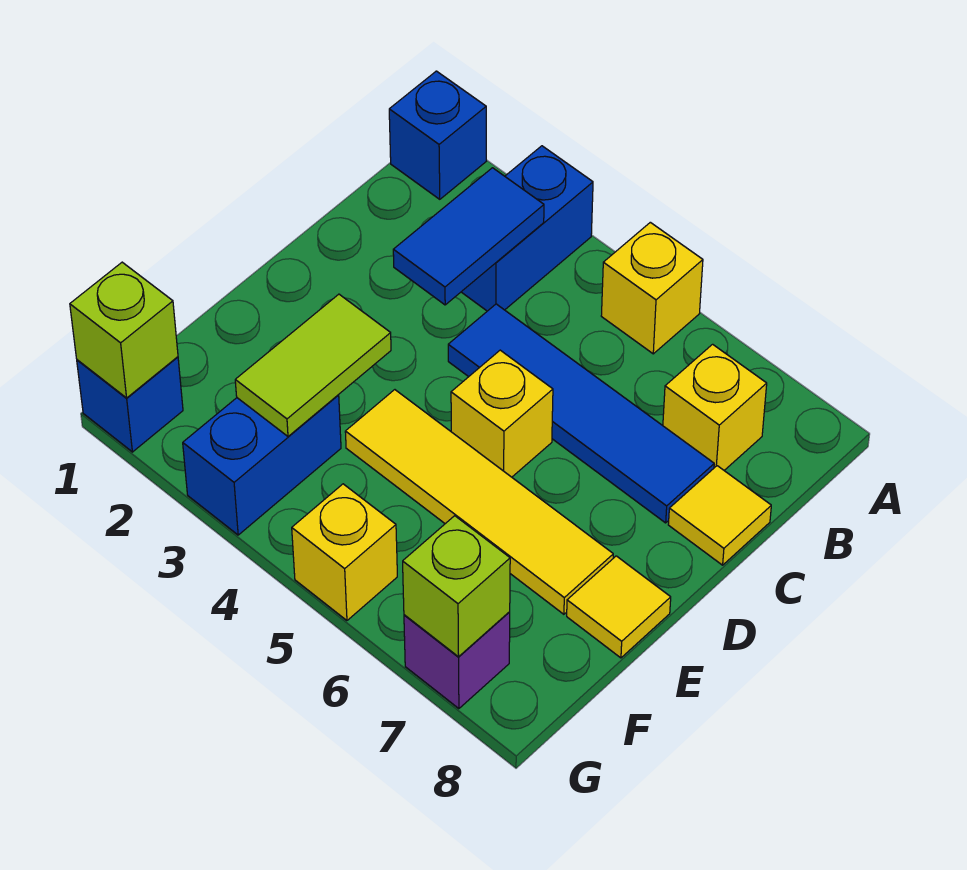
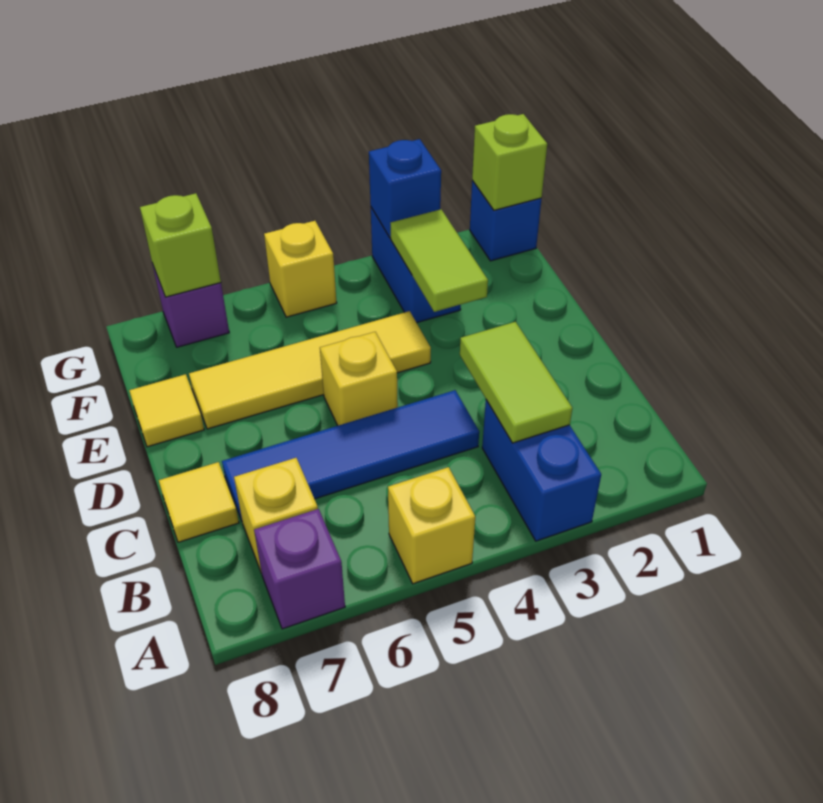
blue brick A1 level 1 -> blue brick G3 level 2
none -> purple brick A7 level 1
blue tile B3:C3 level 2 -> lime tile B3:C3 level 2

